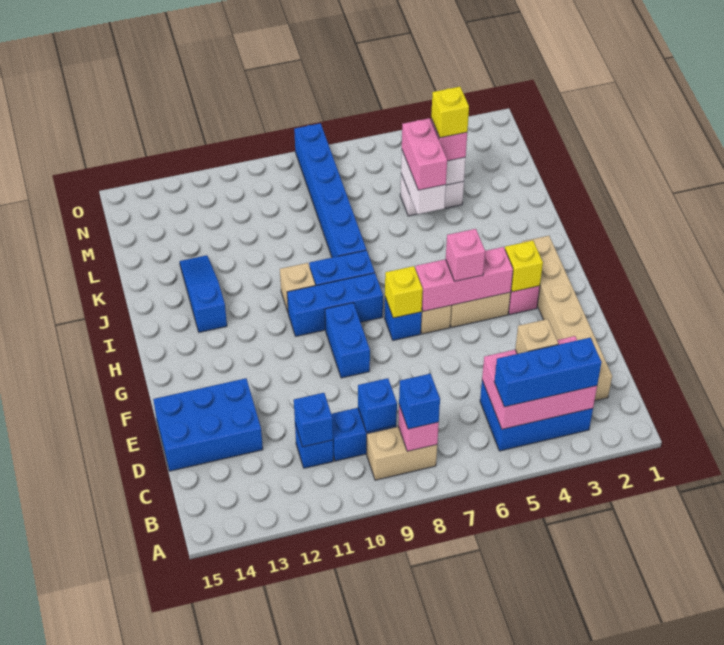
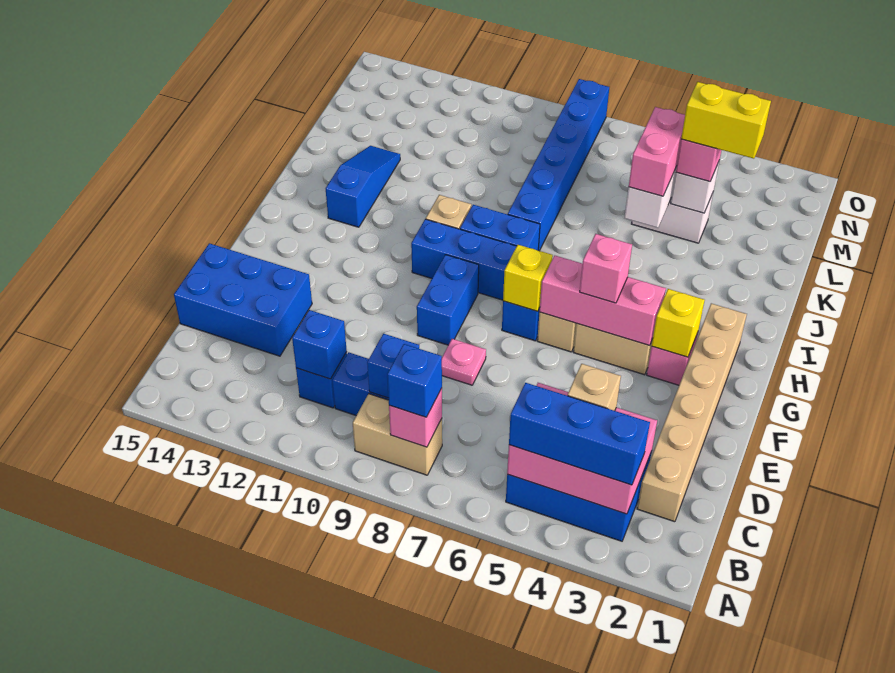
none -> pink plate E8 level 1
yellow brick L4 level 4 -> yellow brick L3:L4 level 4

